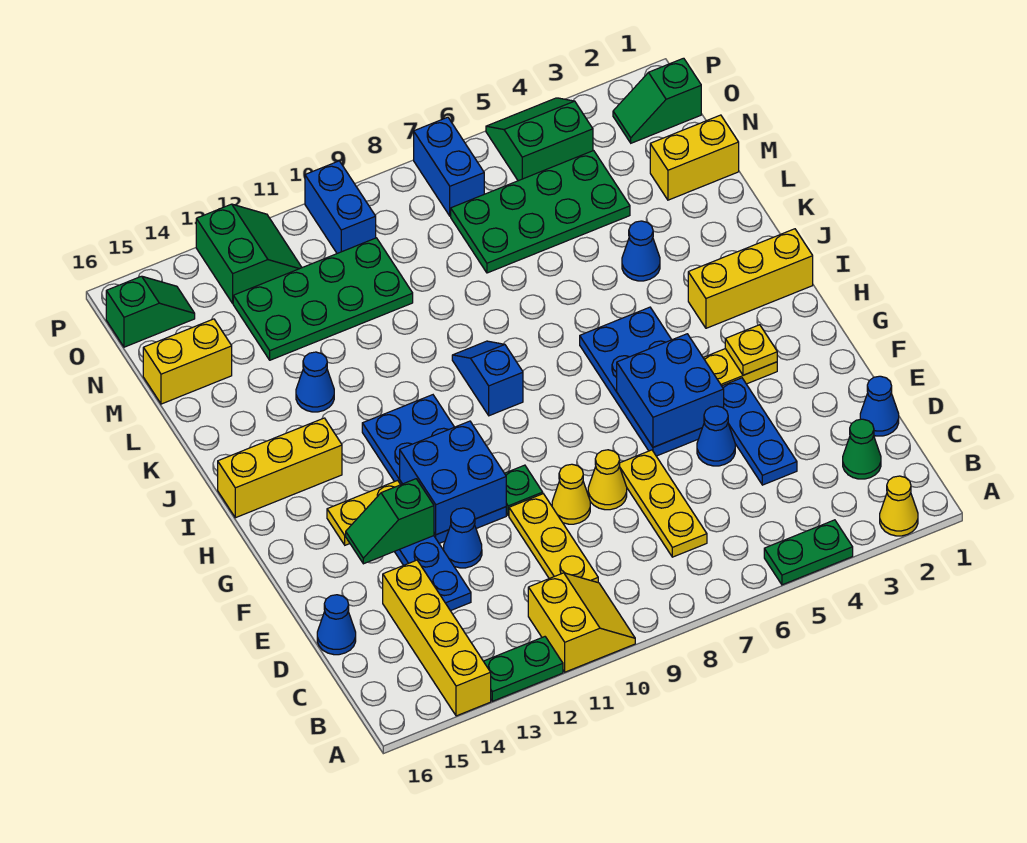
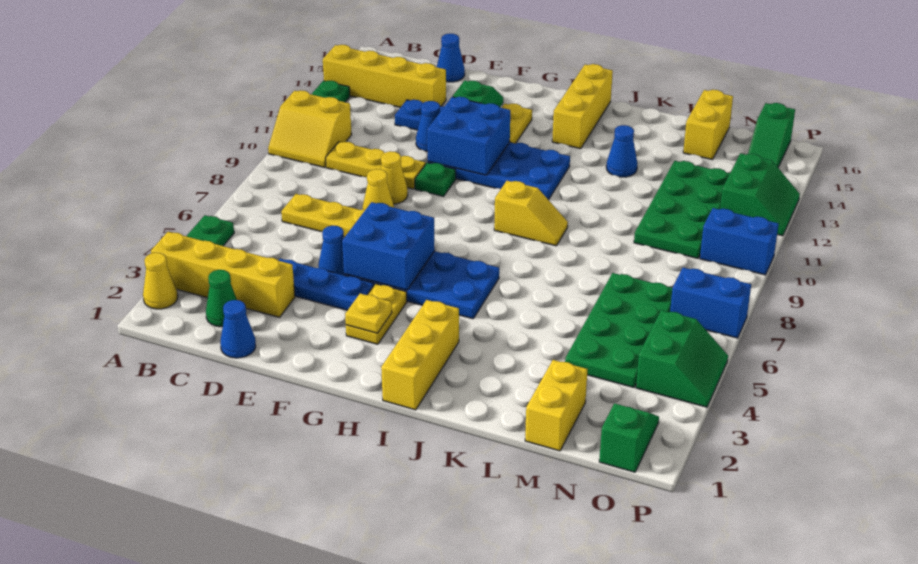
none -> yellow brick A3:D3 level 1
blue slope I9:J9 level 1 top I -> yellow slope I9:J9 level 1 top I
blue cone K4 level 1 -> none
green slope O12:P13 level 1 top 13 -> green slope O12:P13 level 1 top O

